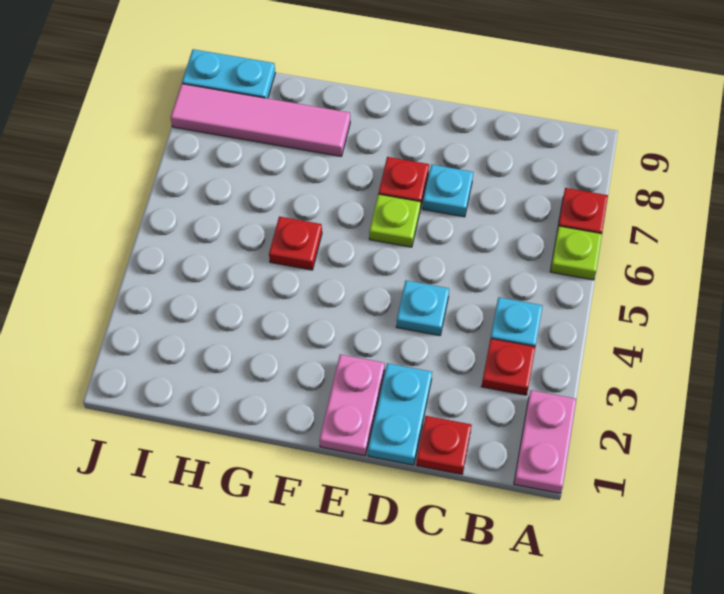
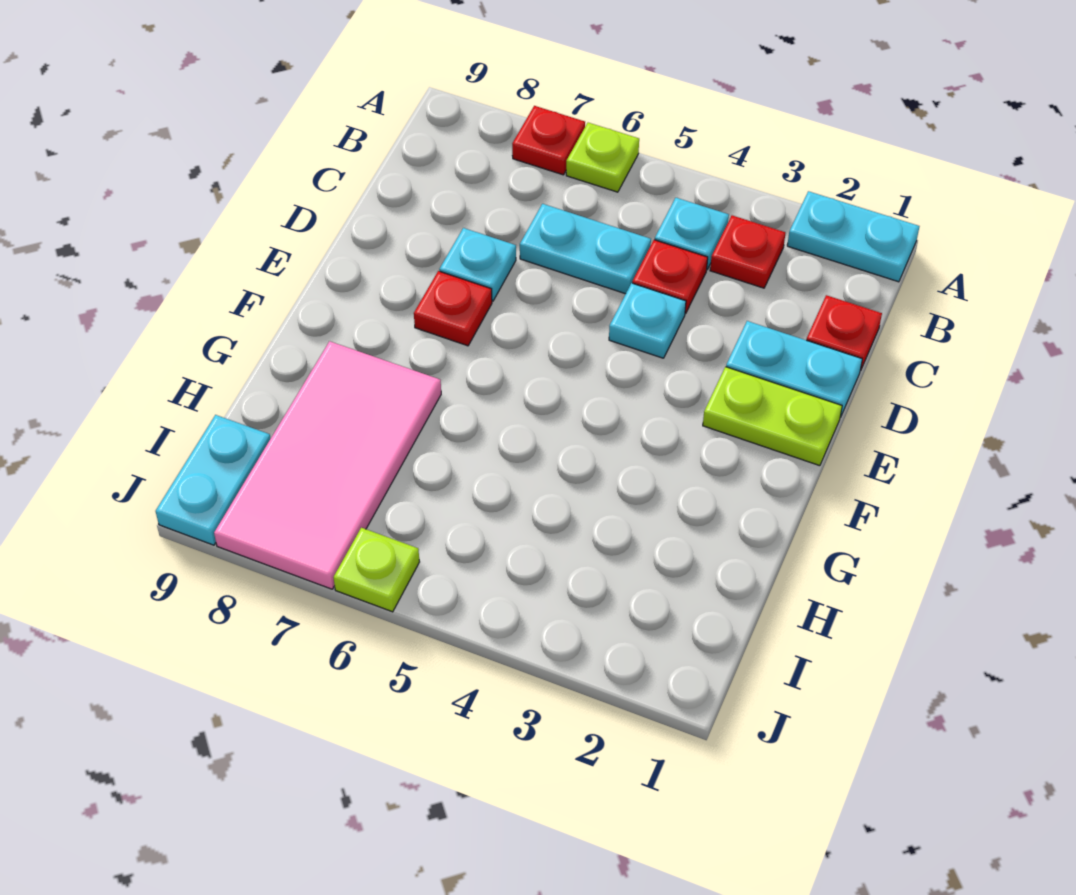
pink plate A1:A2 level 1 -> cyan plate A1:A2 level 1
none -> cyan plate C5:C6 level 1
pink plate E1:E2 level 1 -> lime plate E1:E2 level 1
lime plate E6 level 1 -> lime plate J6 level 1
red plate G5 level 1 -> red plate C4 level 1
pink tile G8:J8 level 1 -> pink tile G7:J8 level 1

